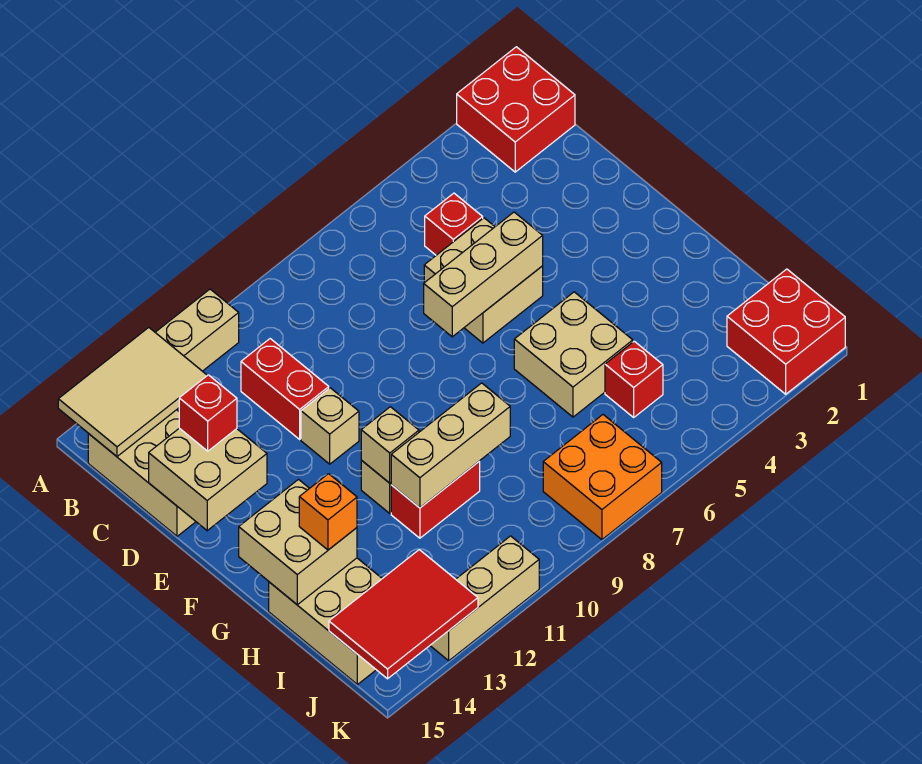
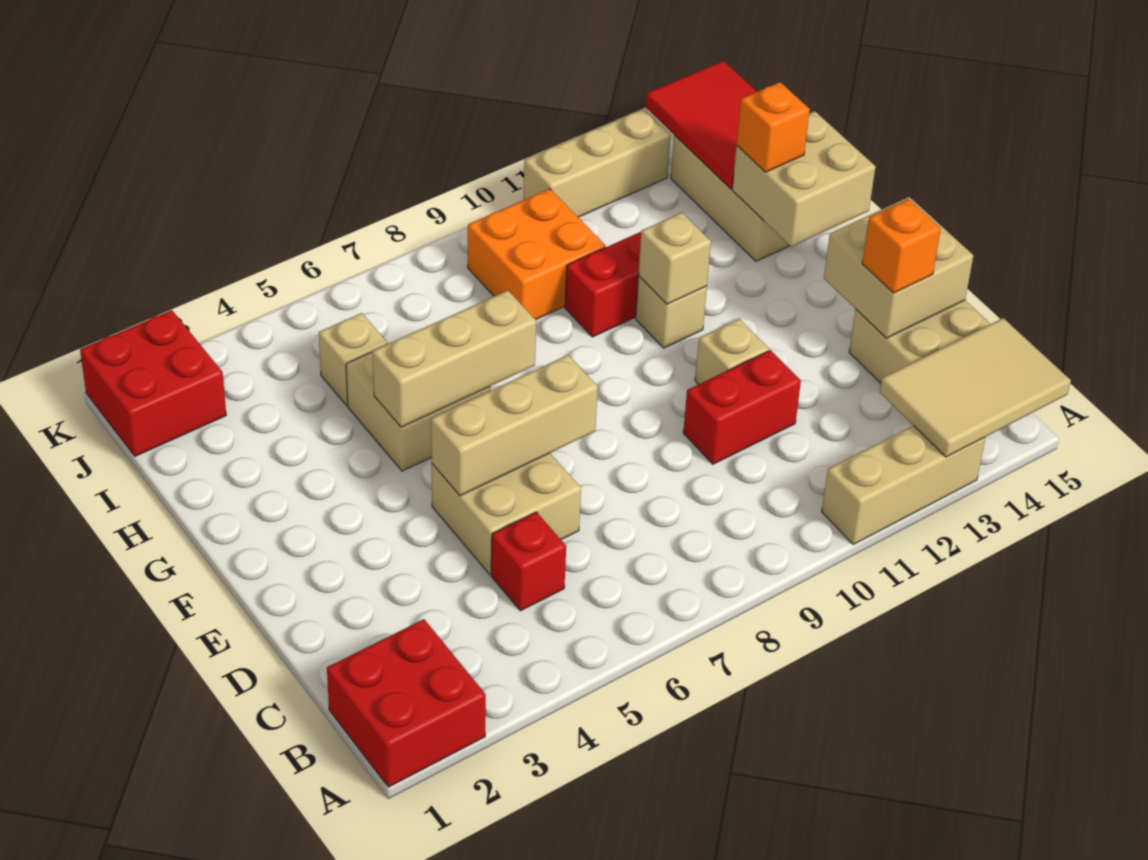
red brick C11:D11 level 1 -> red brick D10:D11 level 1
red brick D14 level 3 -> orange brick D14 level 3
tan brick H9:H11 level 2 -> tan brick G5:G7 level 2
red brick I5 level 1 -> tan brick I5 level 1
orange brick J7:K8 level 1 -> orange brick I9:J10 level 1
red tile J13:K15 level 2 -> red tile I14:K15 level 2

